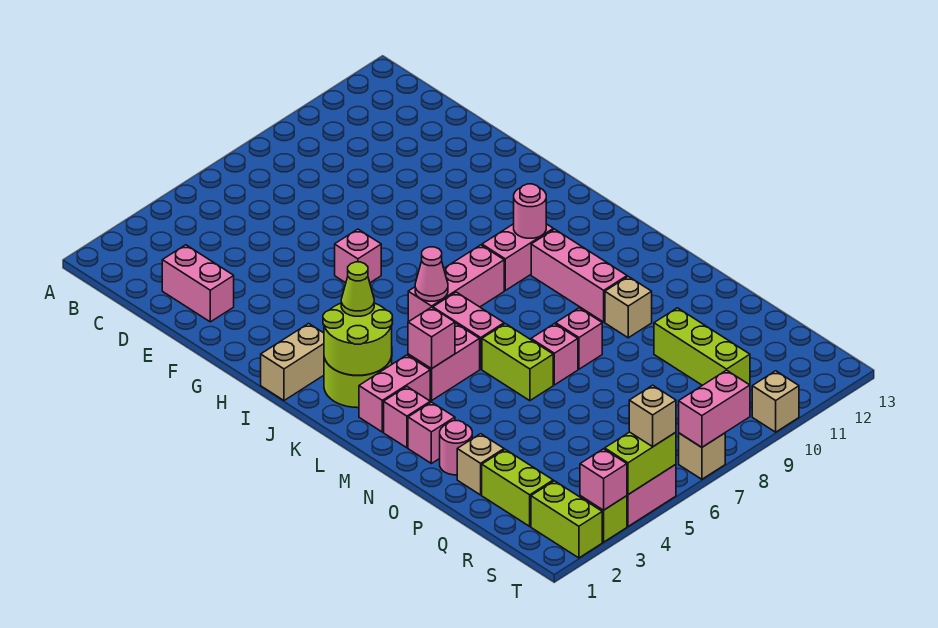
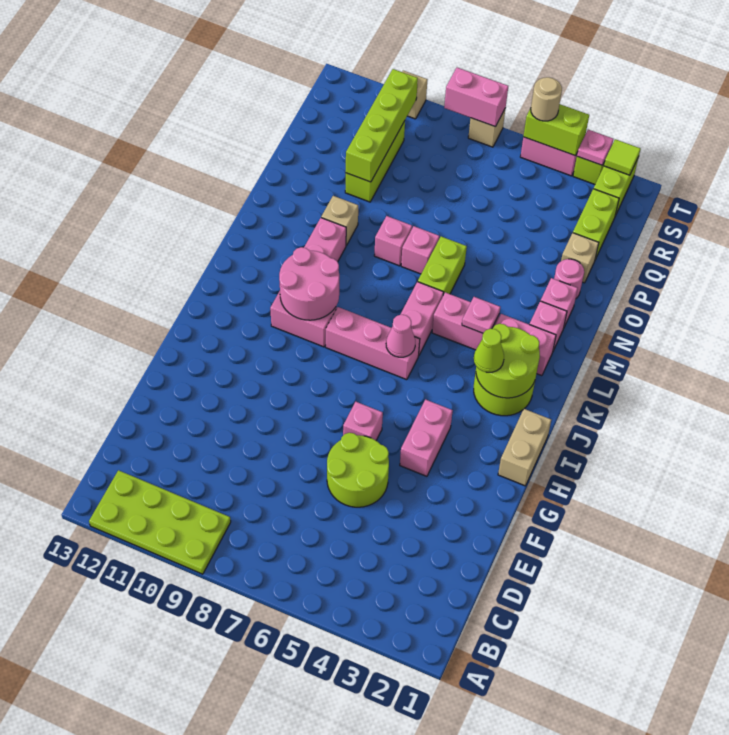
none -> lime plate A9:B12 level 1
pink brick D2:E2 level 1 -> pink brick G4:H4 level 1
none -> lime round brick E5:F6 level 1
tan brick I1:I2 level 1 -> tan brick H1:I1 level 1
pink round brick J10 level 2 -> pink round brick J9:K10 level 2
pink brick L4 level 2 -> pink plate L4 level 2
none -> lime brick P10:S10 level 2
none -> lime tile T2 level 2
pink brick T3 level 2 -> pink plate T3 level 2
tan brick T5 level 3 -> tan round brick T5 level 3

